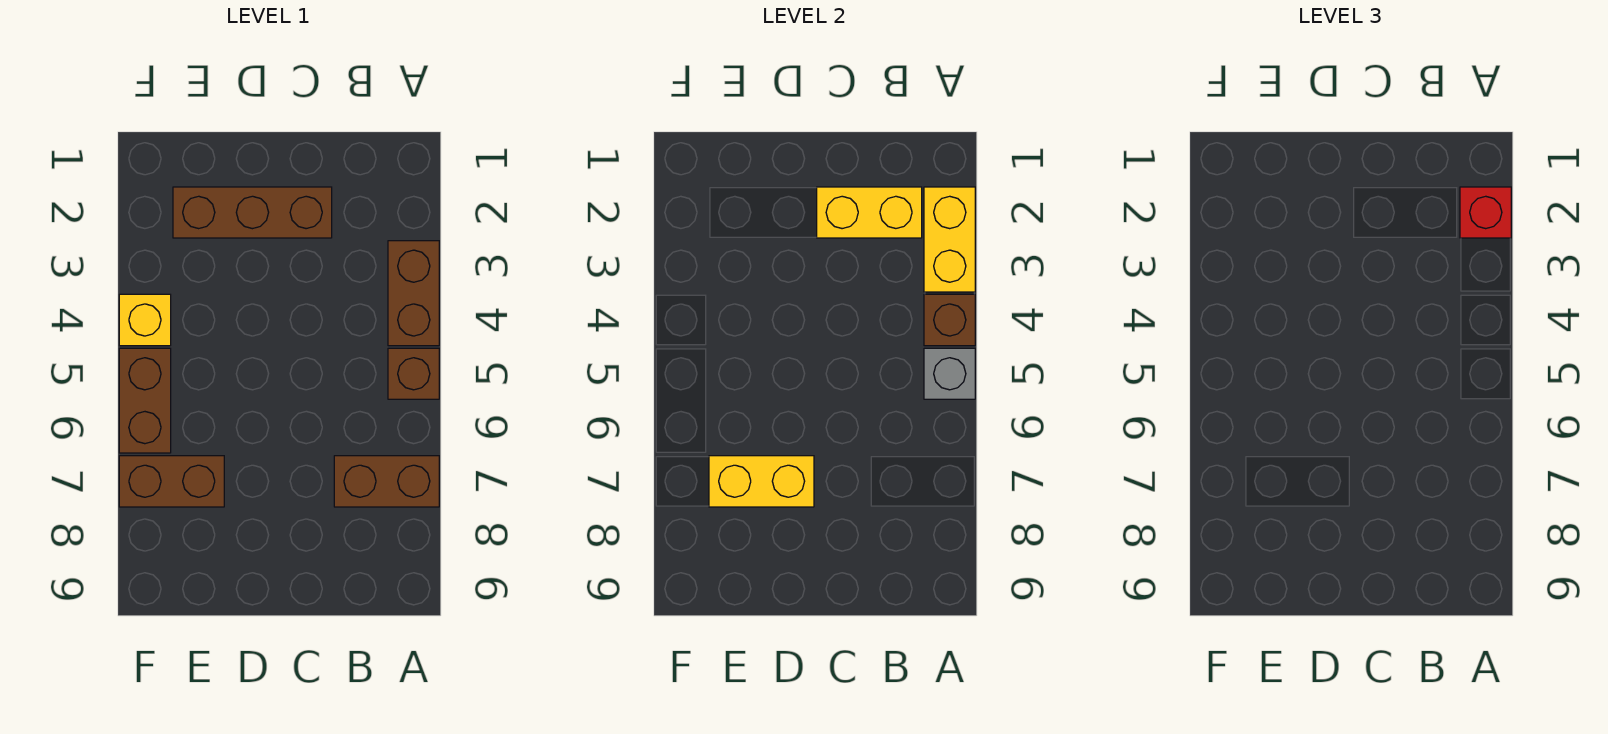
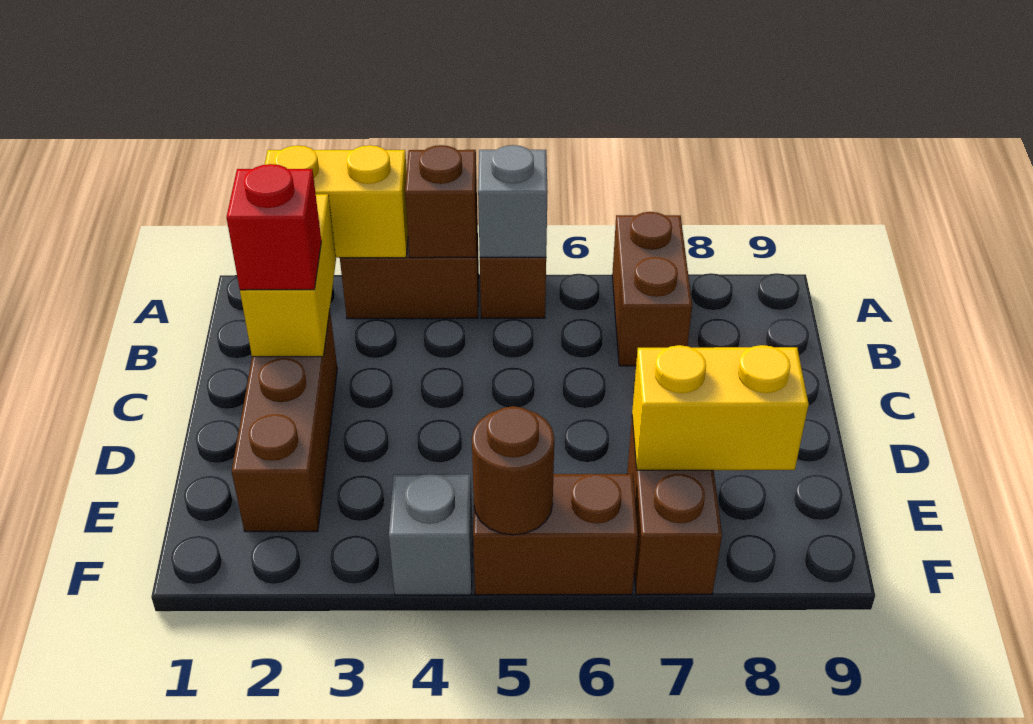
red brick A2 level 3 -> red brick C2 level 3
yellow brick D7:E7 level 2 -> yellow brick E7:E8 level 2
yellow brick F4 level 1 -> grey brick F4 level 1
none -> brown round brick F5 level 2

